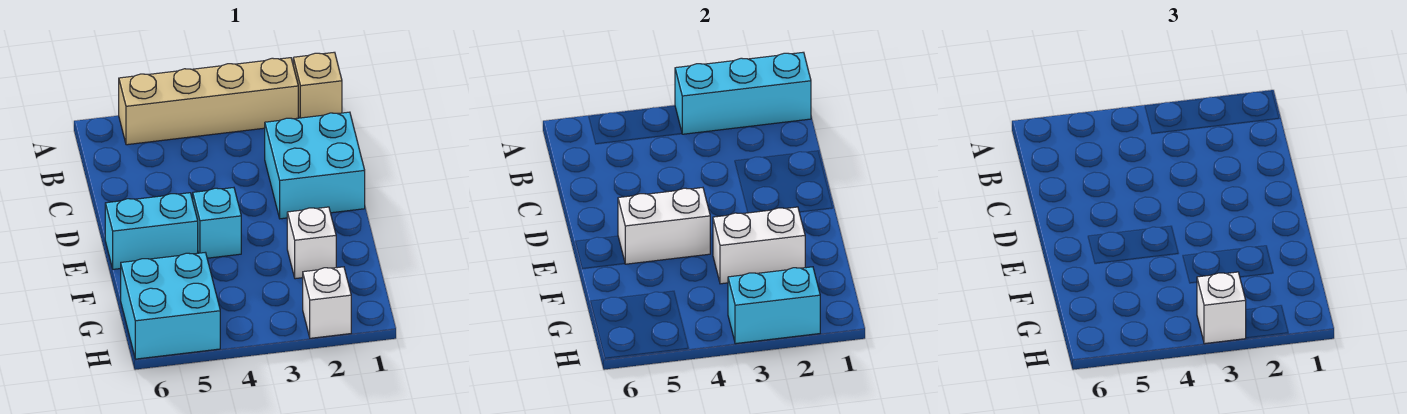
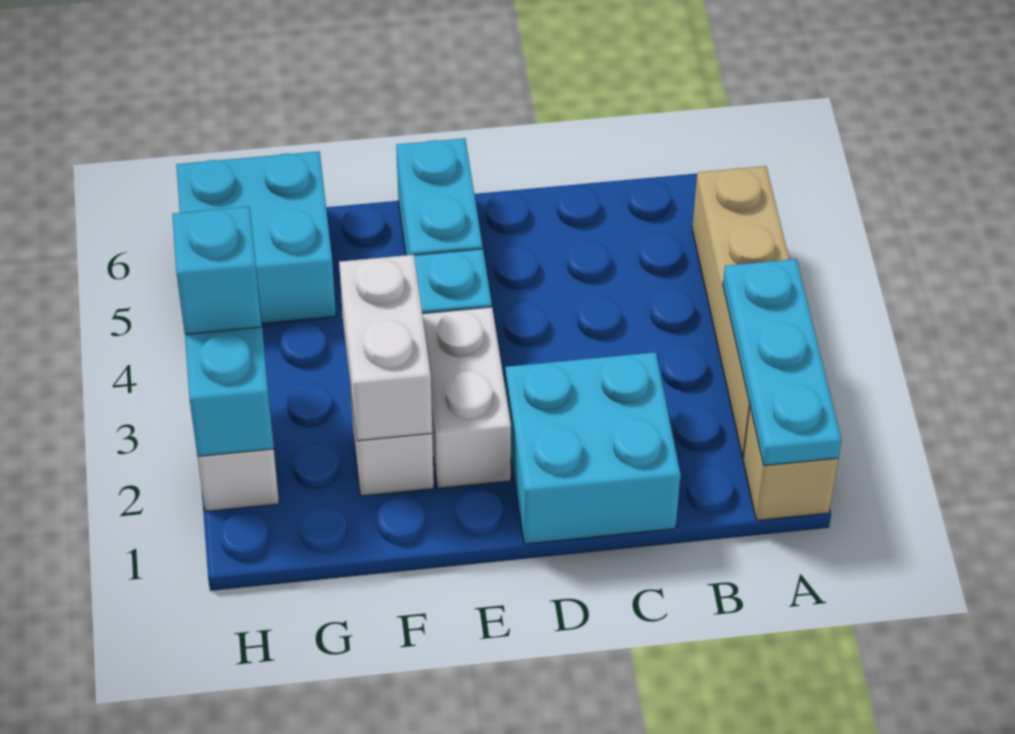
cyan brick A1:A3 level 2 -> cyan plate A1:A3 level 2
white brick E4:E5 level 2 -> white brick E2:E3 level 1
white brick H3 level 3 -> cyan brick H3 level 3

